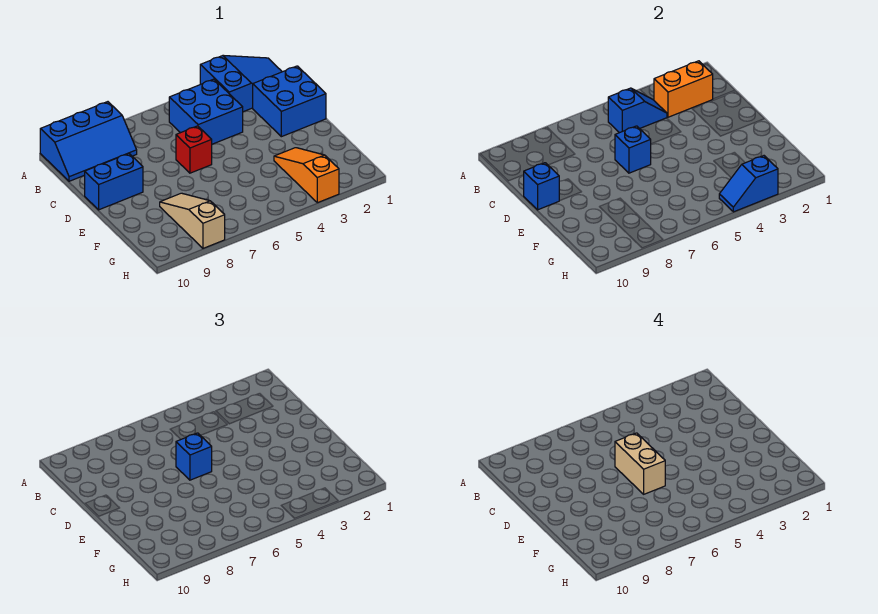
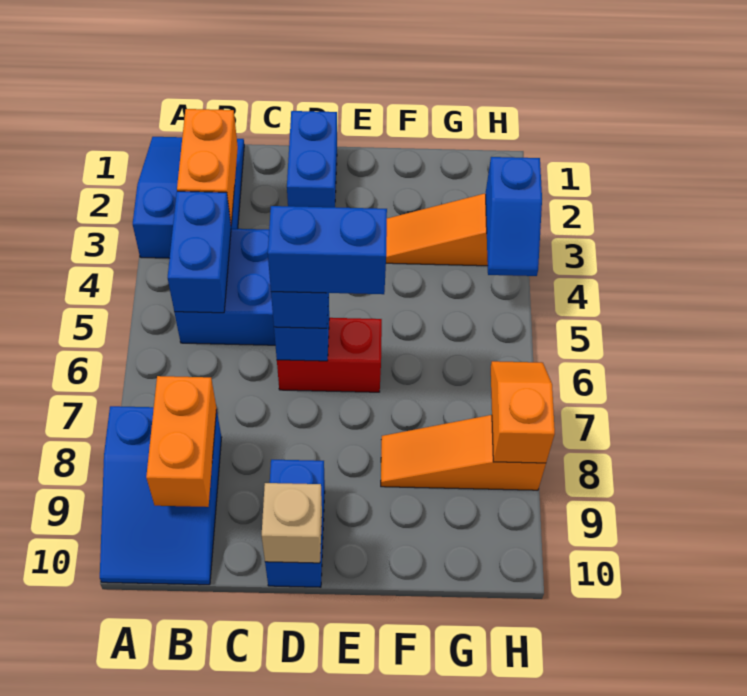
blue slope A8:B10 level 1 top A -> blue slope A8:B10 level 1 top 8
blue slope B4:B5 level 2 top 5 -> blue brick B4:B5 level 2
none -> orange brick B8:B9 level 2
blue brick C1:D2 level 1 -> blue brick D1:D2 level 1
red brick D6 level 1 -> red brick D6:E6 level 1
tan brick D6:E6 level 4 -> blue brick D6:E6 level 4
blue brick D10 level 2 -> tan brick D10 level 2
tan slope F8:H8 level 1 top H -> orange slope F8:H8 level 1 top H
none -> orange slope H7:H8 level 2 top 8

